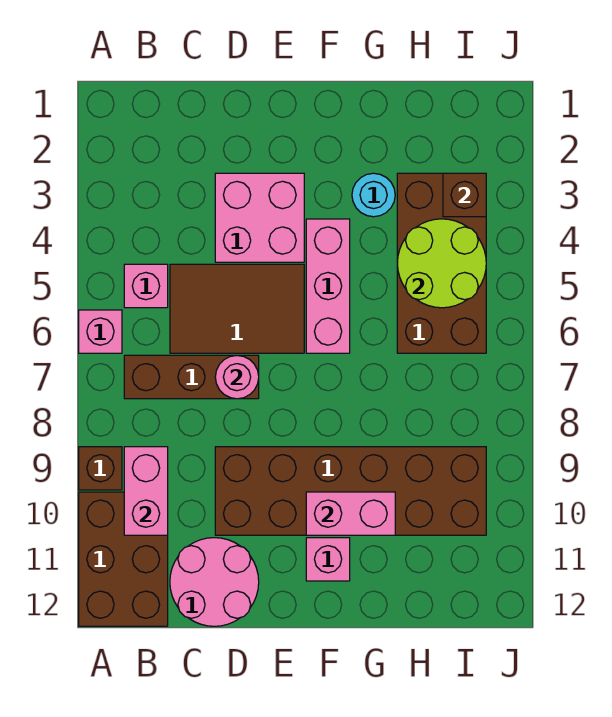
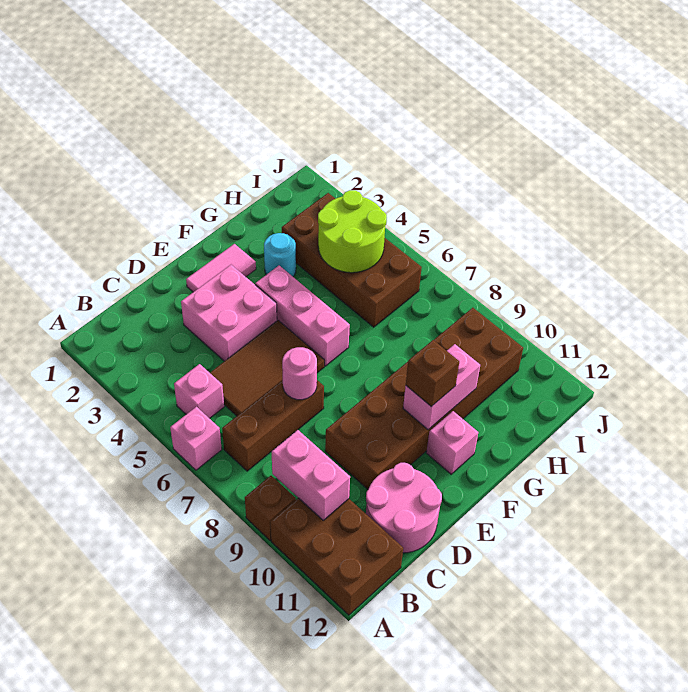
none -> pink tile E2:F2 level 1
brown brick I3 level 2 -> brown brick F10 level 3

